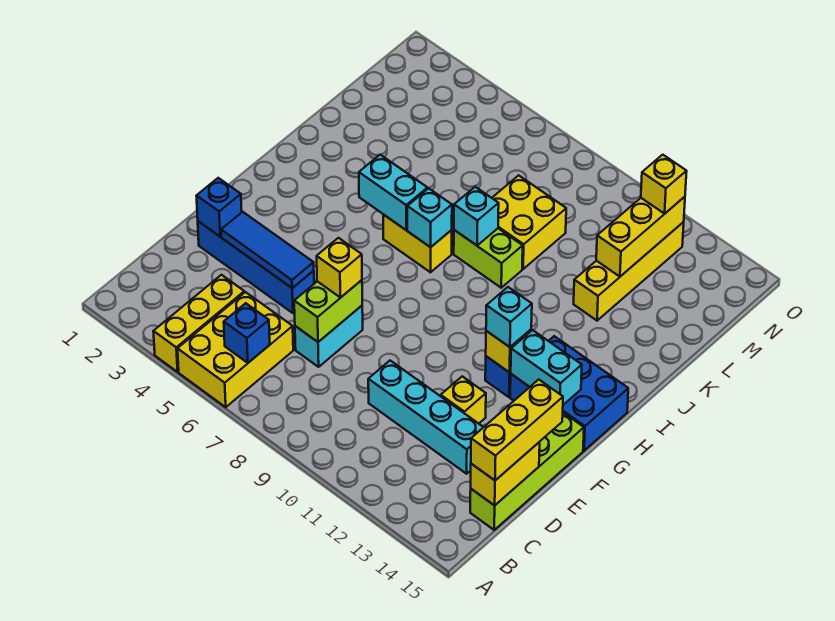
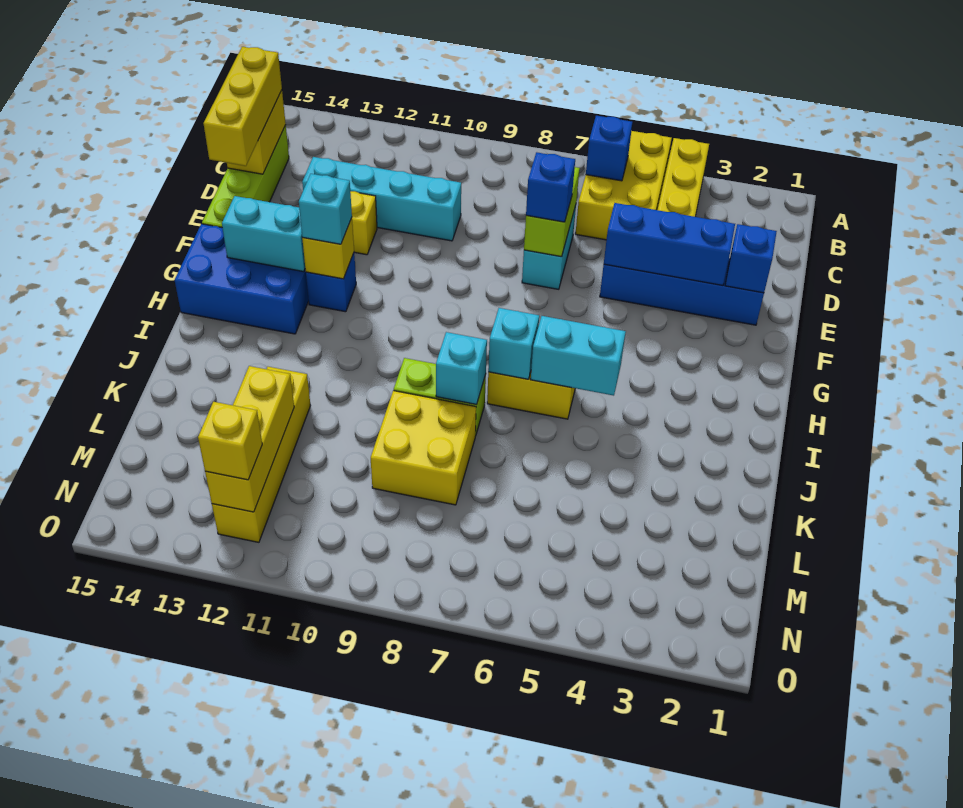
blue tile E3:E5 level 2 -> blue brick E3:E5 level 2
yellow brick E7 level 3 -> blue brick E7 level 3

